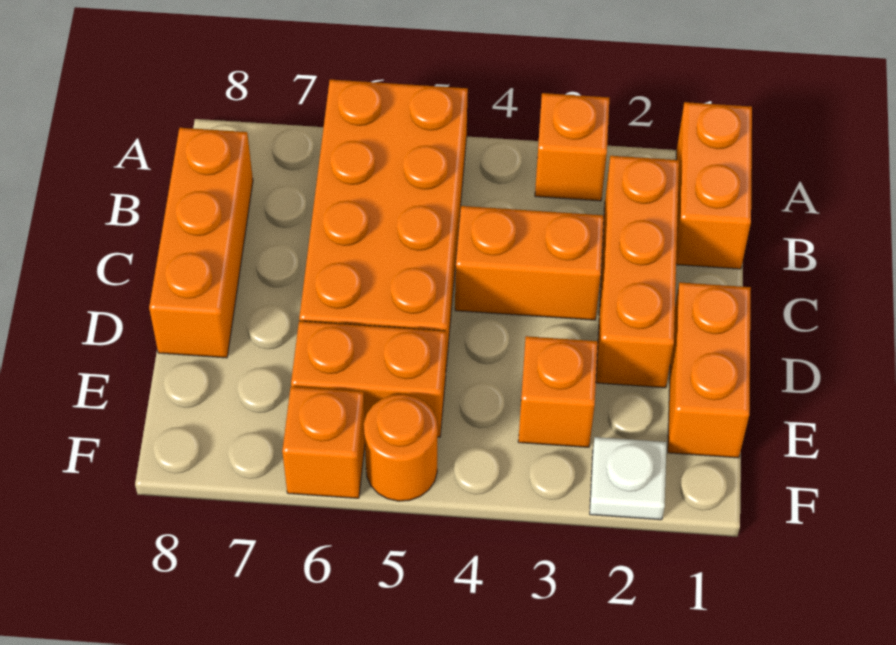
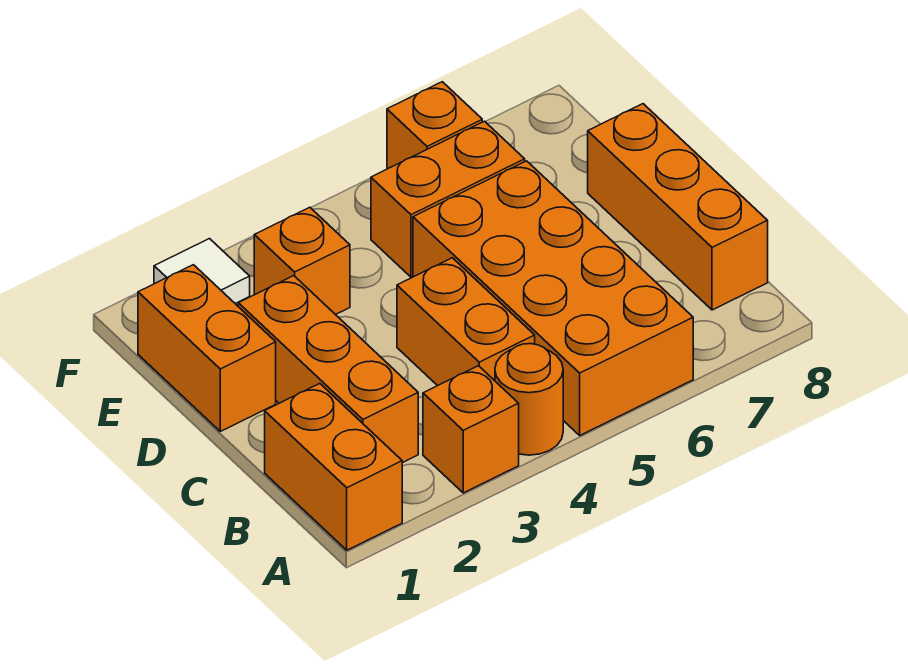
orange brick C3:C4 level 1 -> orange brick B4:C4 level 1
white plate F2 level 1 -> white tile F2 level 1
orange round brick F5 level 1 -> orange round brick A4 level 1

